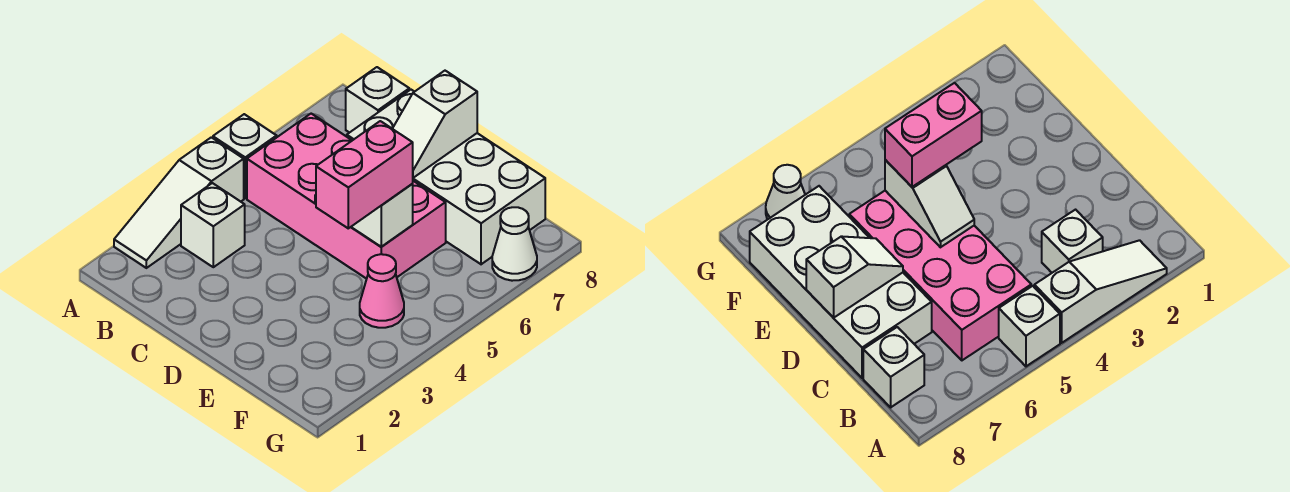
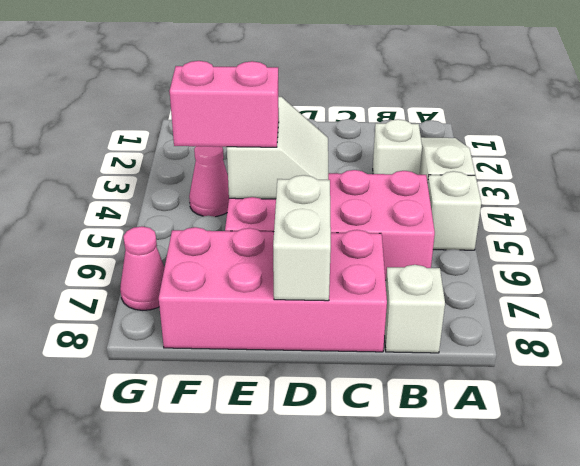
white brick C7:F8 level 1 -> pink brick C7:F8 level 1
white slope D5:E5 level 2 top E -> white slope D4:E5 level 2 top E
white slope D7:D8 level 2 top 8 -> white brick D7:D8 level 2
pink brick E4:E5 level 3 -> pink brick E5:F5 level 3
white cone G7 level 1 -> pink cone G7 level 1

